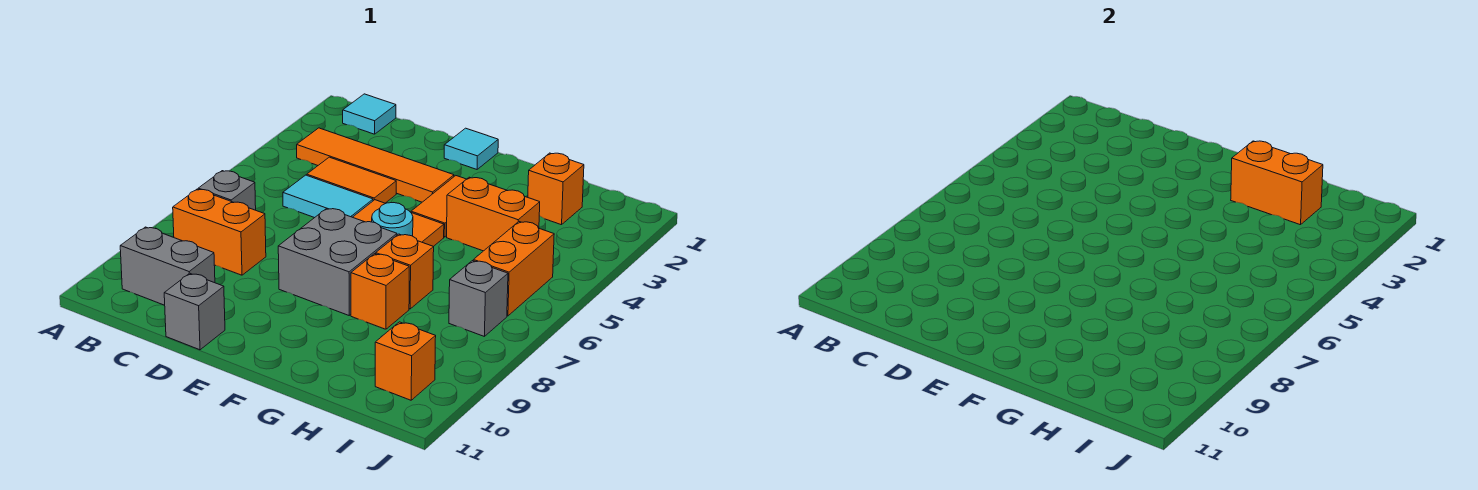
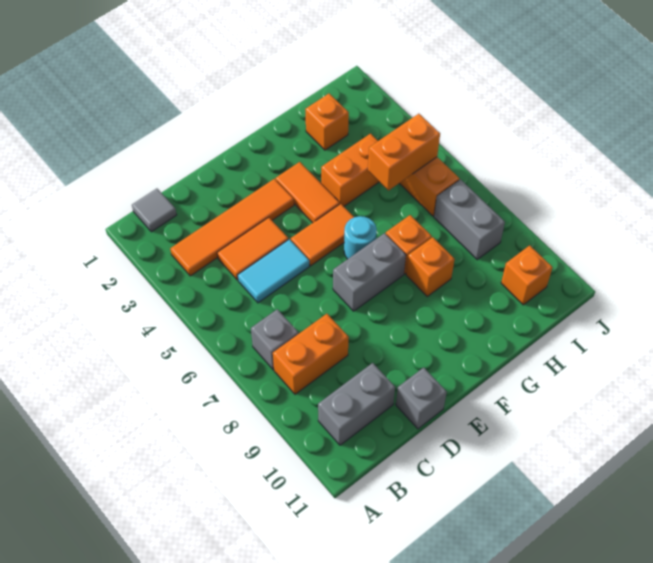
cyan tile B1 level 1 -> grey tile B1 level 1
cyan tile E1 level 1 -> none
grey brick E7:F8 level 1 -> grey brick E7:F7 level 1
orange brick G2:H2 level 2 -> orange brick H5:I5 level 2
grey brick I7 level 1 -> grey brick I7:I8 level 1

